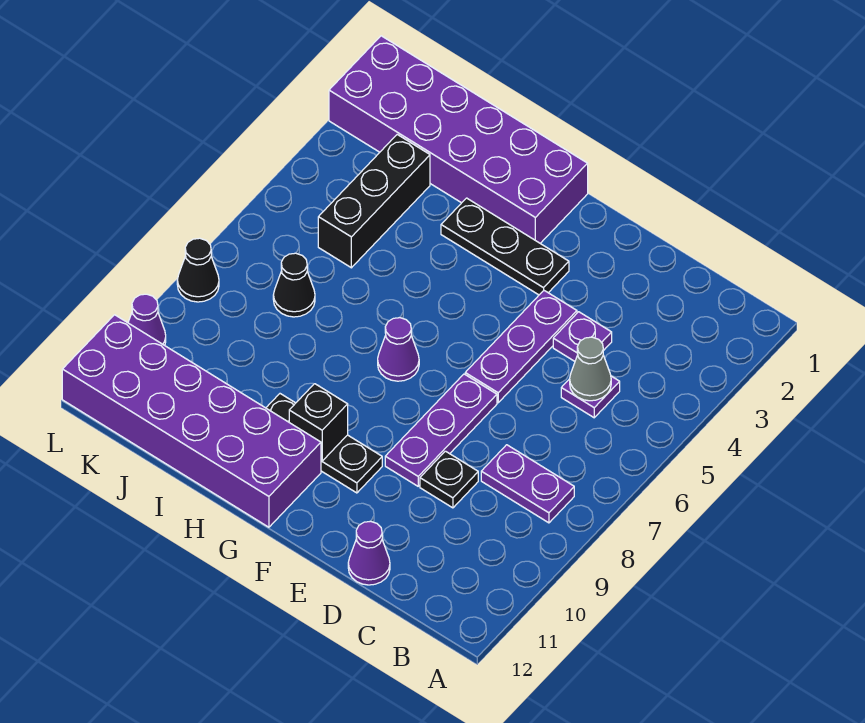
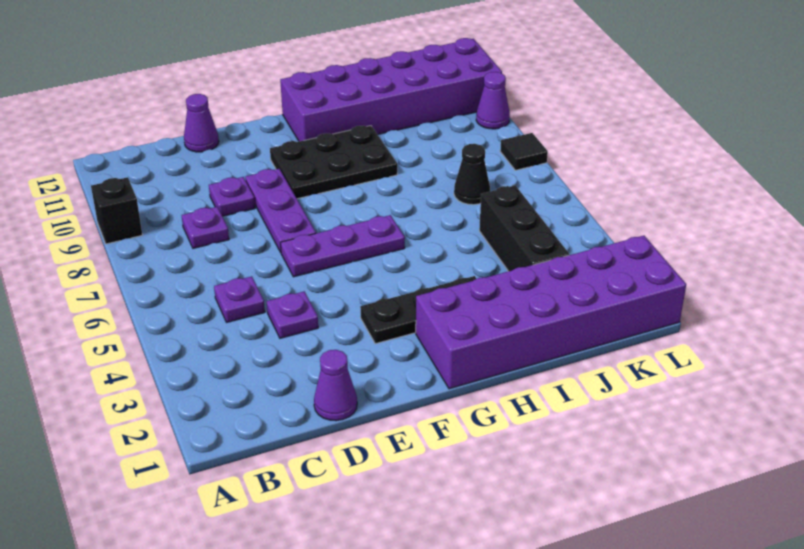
purple plate B8:C8 level 1 -> purple plate C8 level 1
grey cone C5 level 2 -> none
black plate D9 level 1 -> purple plate D9 level 1
purple plate E4:E6 level 1 -> purple plate E6:G6 level 1
black plate F10:H10 level 1 -> black plate F9:H10 level 1
purple cone G7 level 1 -> purple cone D1 level 1
black brick G10 level 2 -> black brick A9 level 1
black cone L8 level 1 -> black tile L8 level 1

